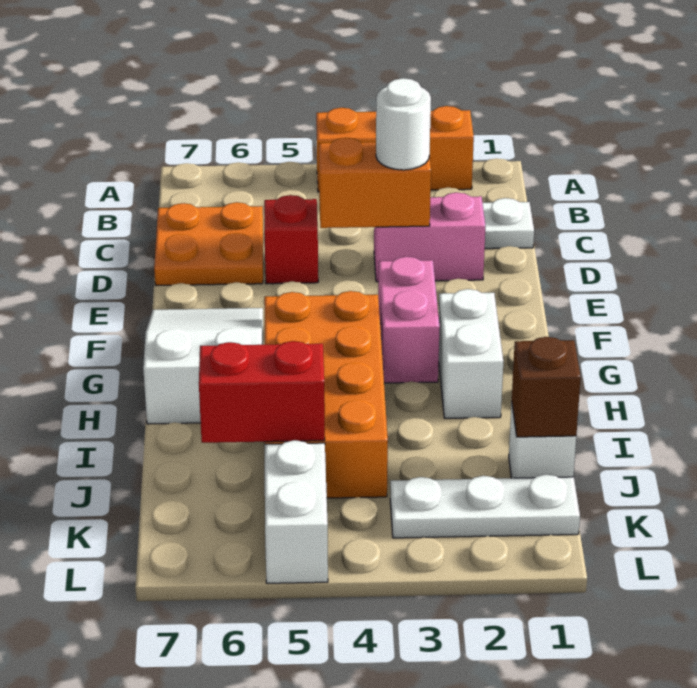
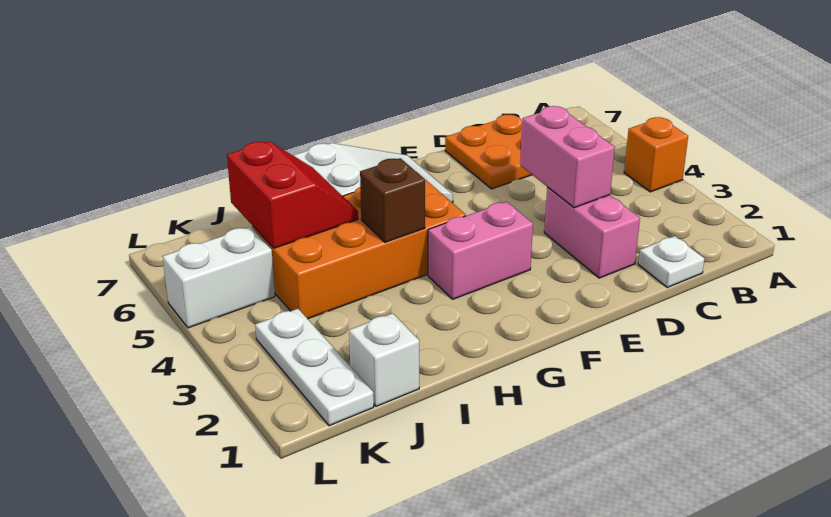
orange brick A2:A4 level 1 -> orange brick A4 level 1
orange brick D3:D4 level 2 -> pink brick D3:D4 level 2
white round brick D3 level 3 -> none
red brick D5 level 1 -> none
white brick G2:H2 level 1 -> none
brown brick J1 level 2 -> brown brick H4 level 2

